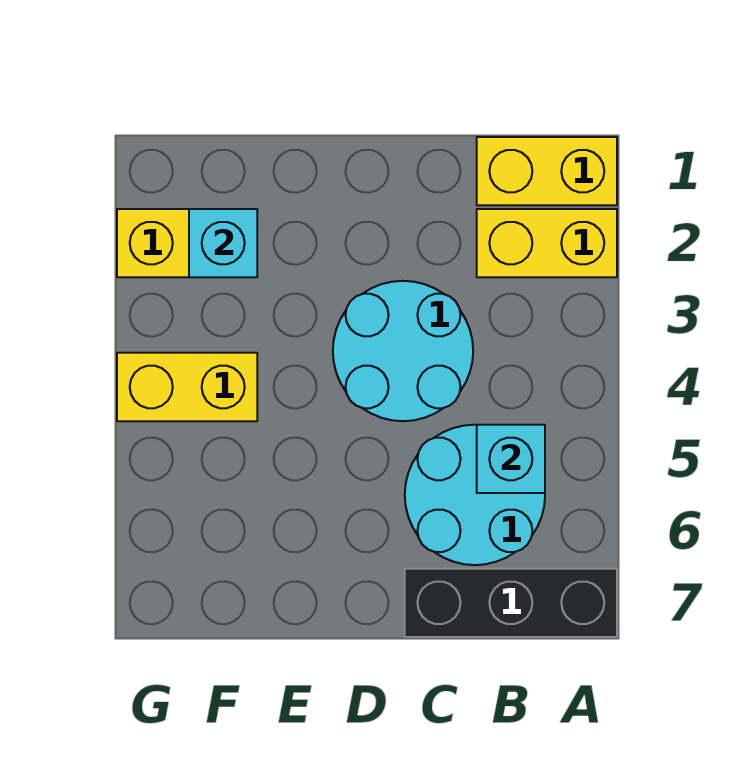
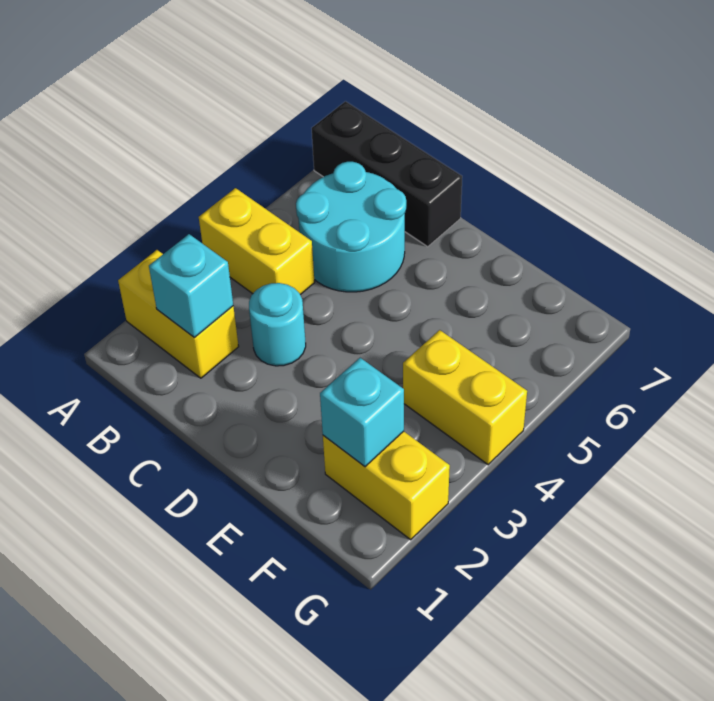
yellow brick A1:B1 level 1 -> yellow brick A4:B4 level 1
cyan brick B5 level 2 -> cyan brick B2 level 2
cyan round brick C3:D4 level 1 -> cyan round brick C3 level 1

